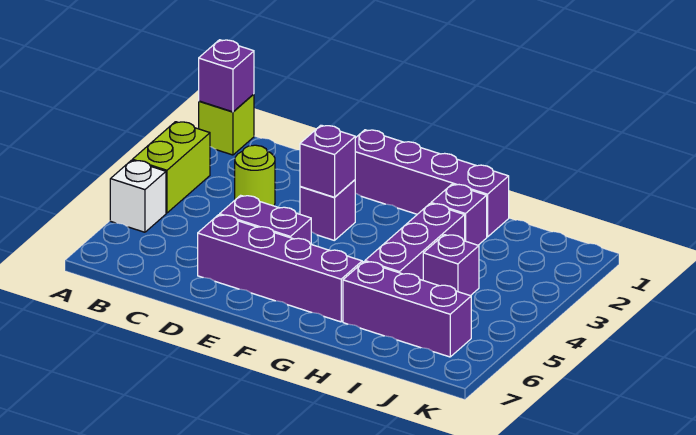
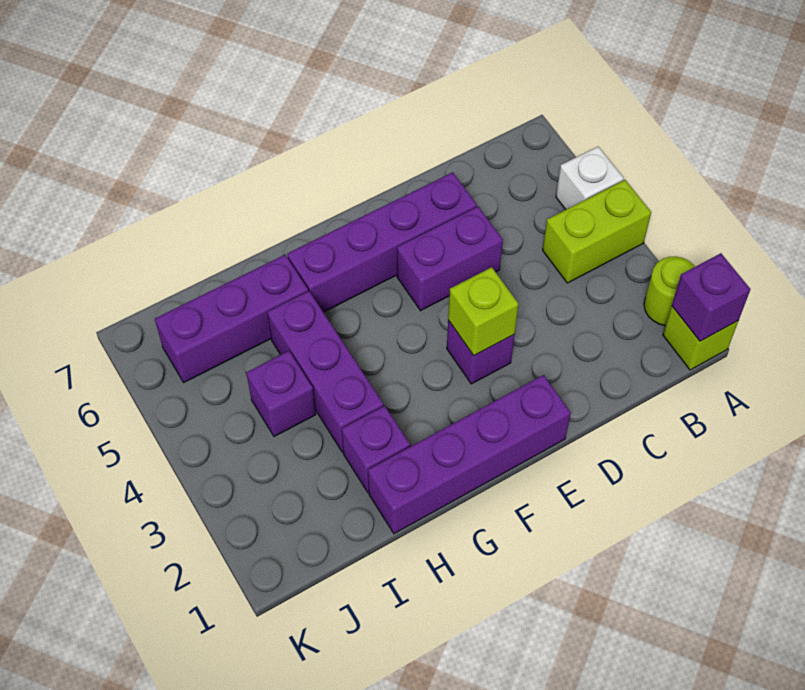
lime brick A3:A4 level 1 -> lime brick A4:B4 level 1
lime round brick C3 level 1 -> lime round brick A2 level 1
purple brick E3 level 2 -> lime brick E3 level 2

